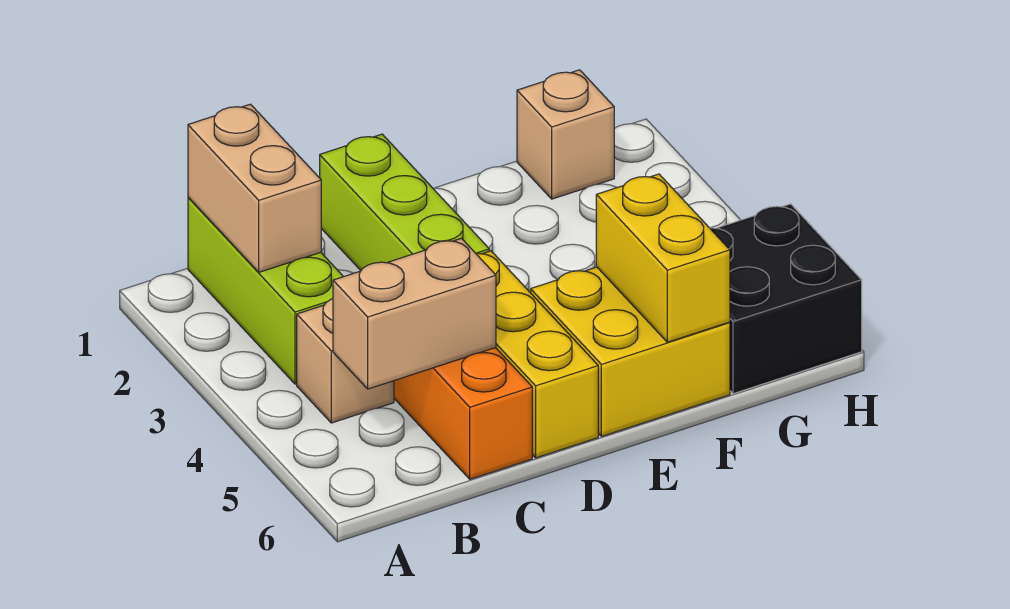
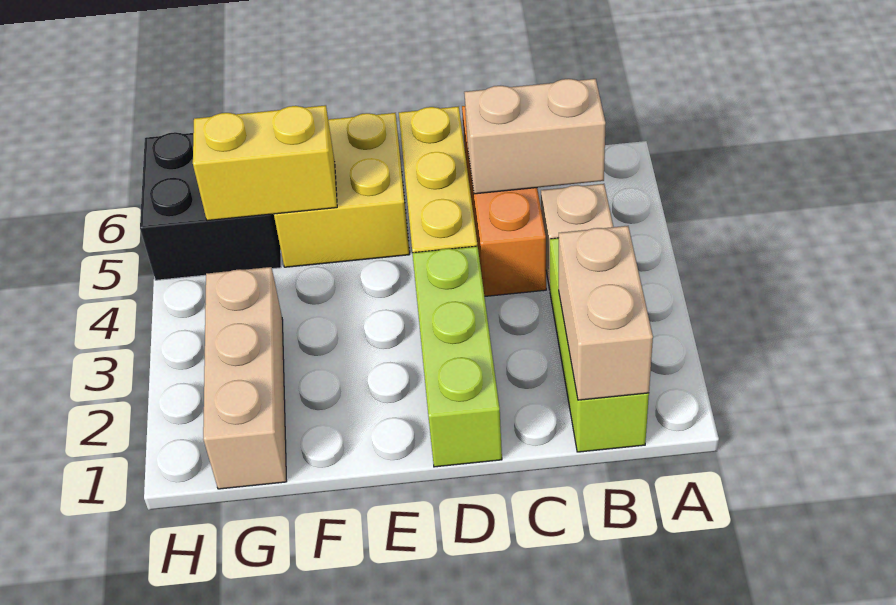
yellow brick F5:F6 level 2 -> yellow brick F5:G5 level 2
tan brick G1 level 1 -> tan brick G1:G3 level 1

